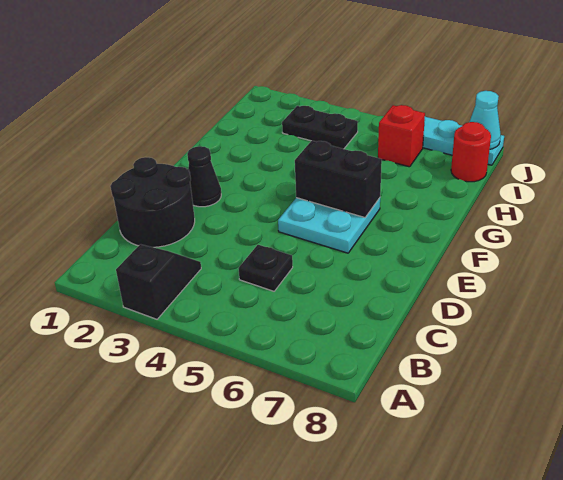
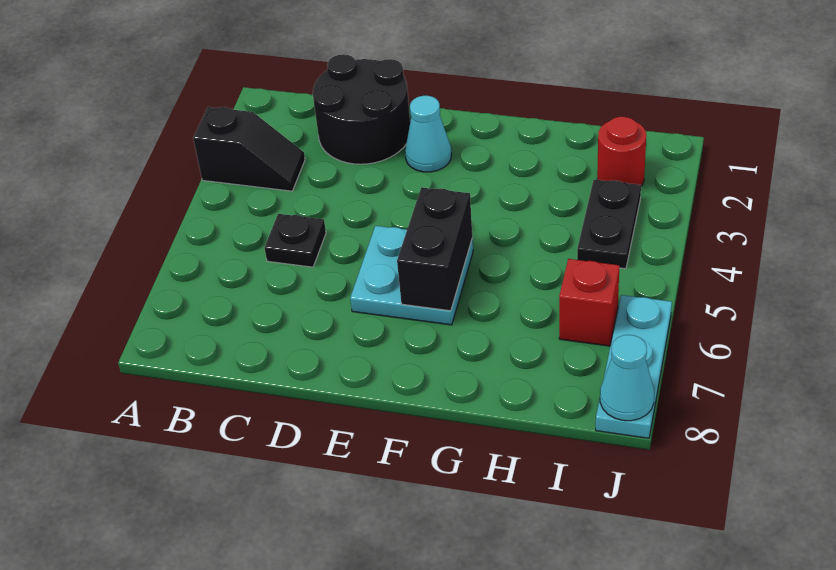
black cone E2 level 1 -> cyan cone E2 level 1
red round brick I8 level 1 -> red round brick I2 level 1

